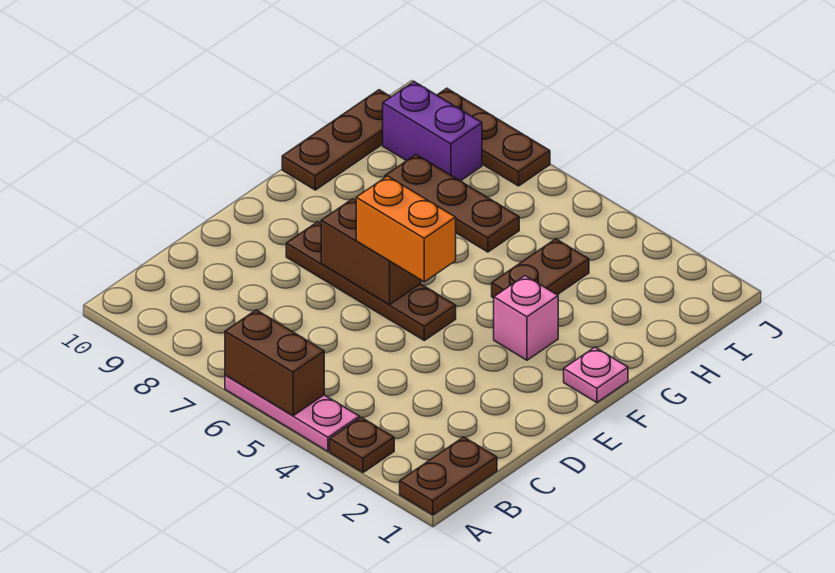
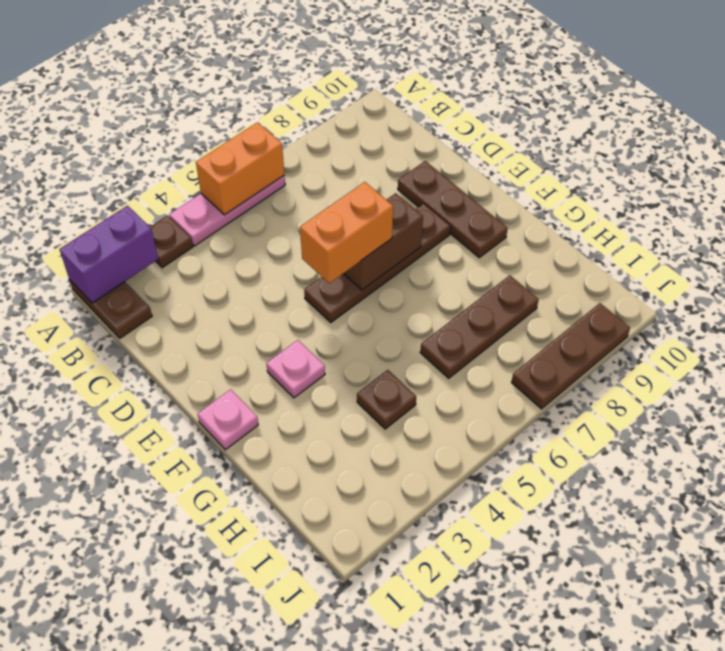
brown brick A5:A6 level 2 -> orange brick A5:A6 level 2
pink brick F3 level 1 -> pink plate F3 level 1
brown plate G4:H4 level 1 -> brown plate H4 level 1
brown plate G10:I10 level 1 -> brown plate D9:F9 level 1
purple brick I8:I9 level 1 -> purple brick A1:A2 level 2

